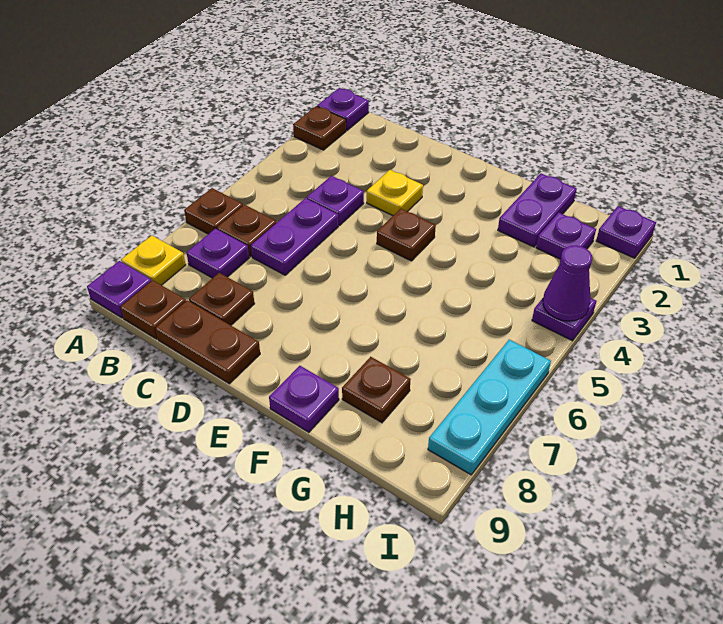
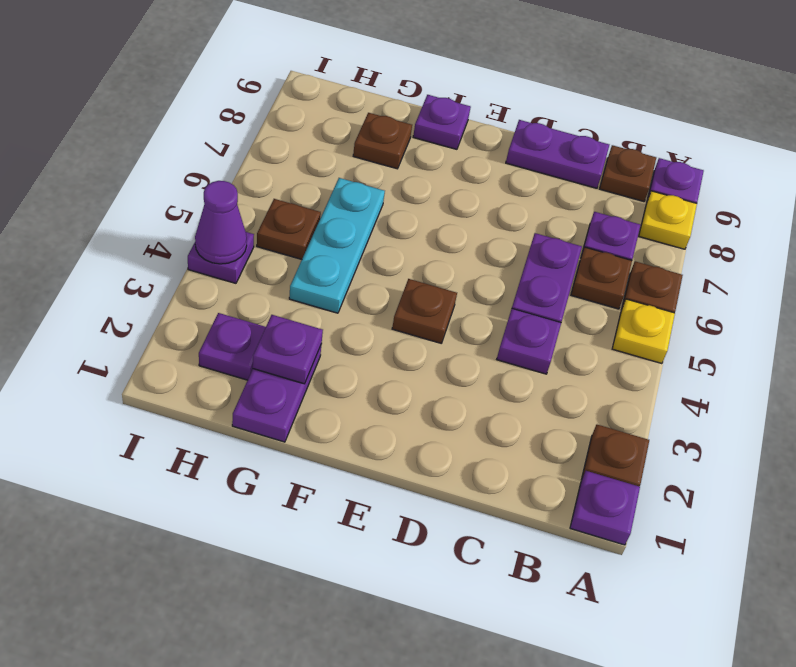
brown plate C8 level 1 -> brown plate H5 level 1
brown plate C9:D9 level 1 -> purple plate C9:D9 level 1
yellow plate D3 level 1 -> yellow plate A5 level 1
purple plate I1 level 1 -> purple plate G2 level 2
cyan plate I6:I8 level 1 -> cyan plate G4:G6 level 1

